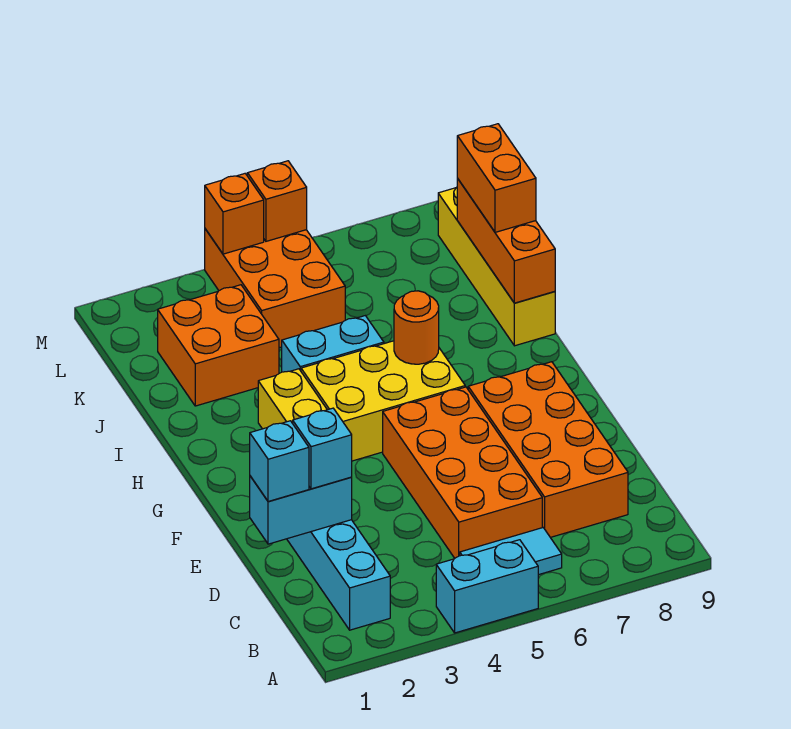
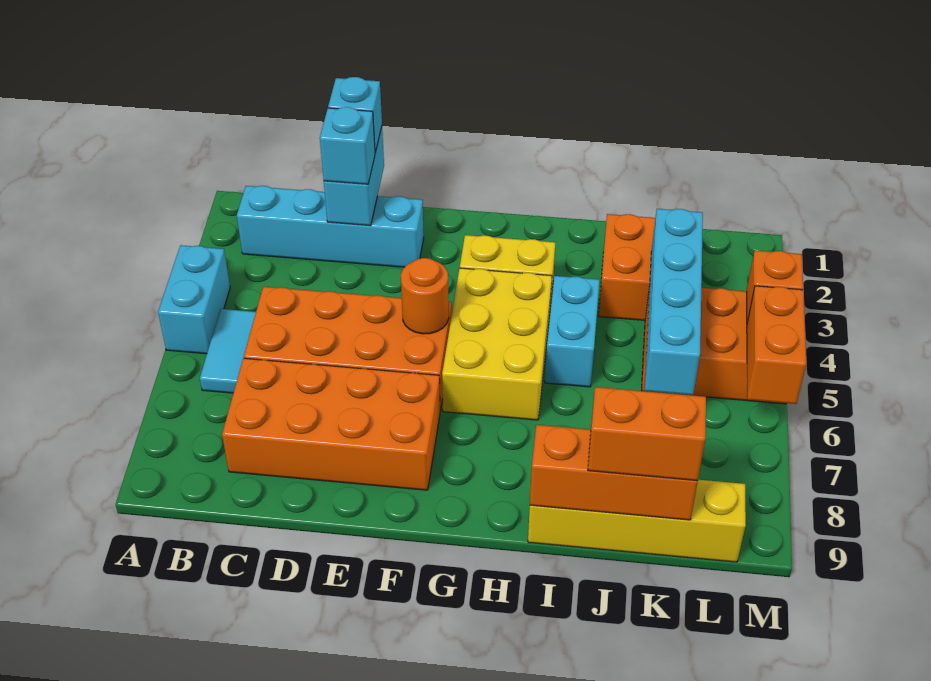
orange round brick H6 level 2 -> orange round brick F5 level 2
none -> cyan brick K3:K6 level 2
orange brick M5 level 2 -> orange brick M5:M6 level 2

